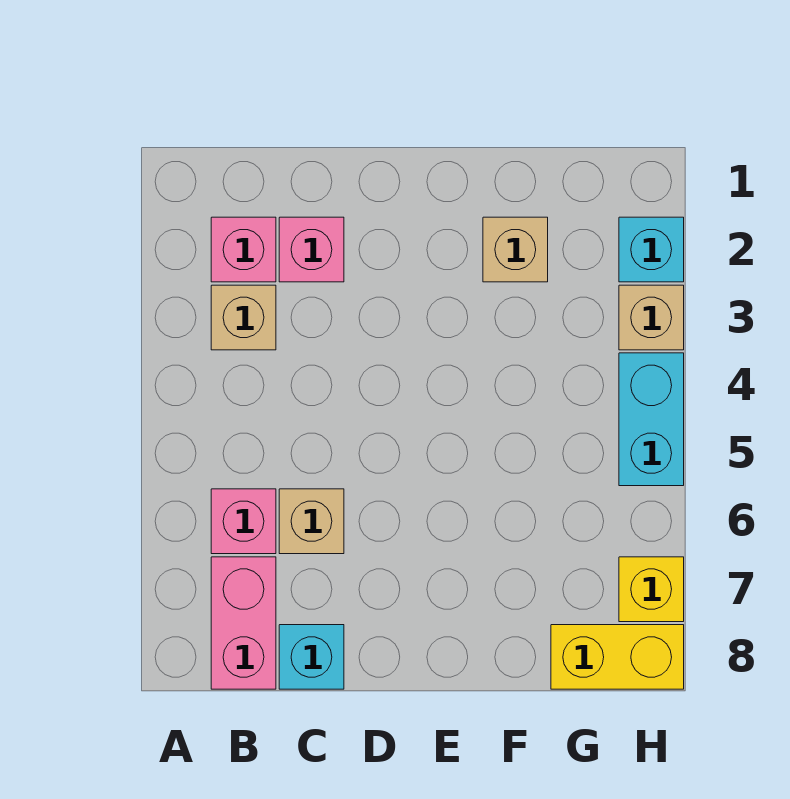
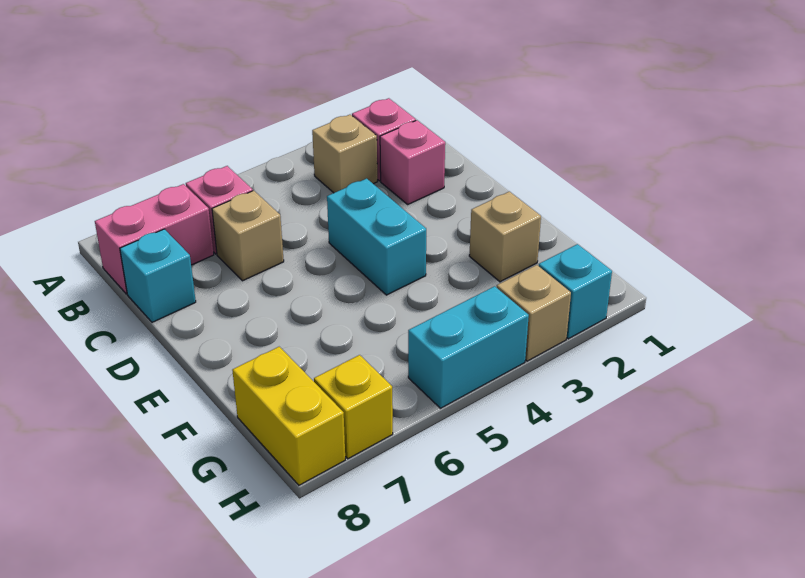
none -> cyan brick D4:E4 level 1

